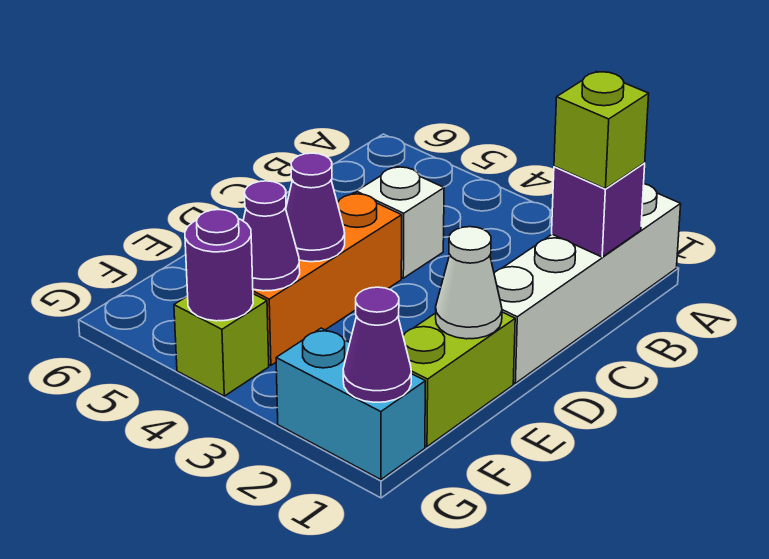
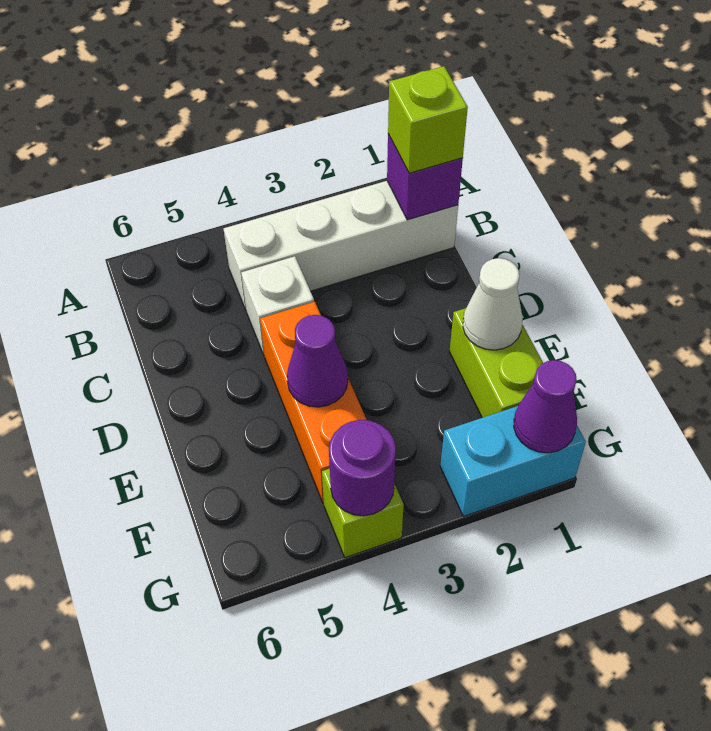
white brick A1:D1 level 1 -> white brick B1:B4 level 1
purple cone F4 level 2 -> none

